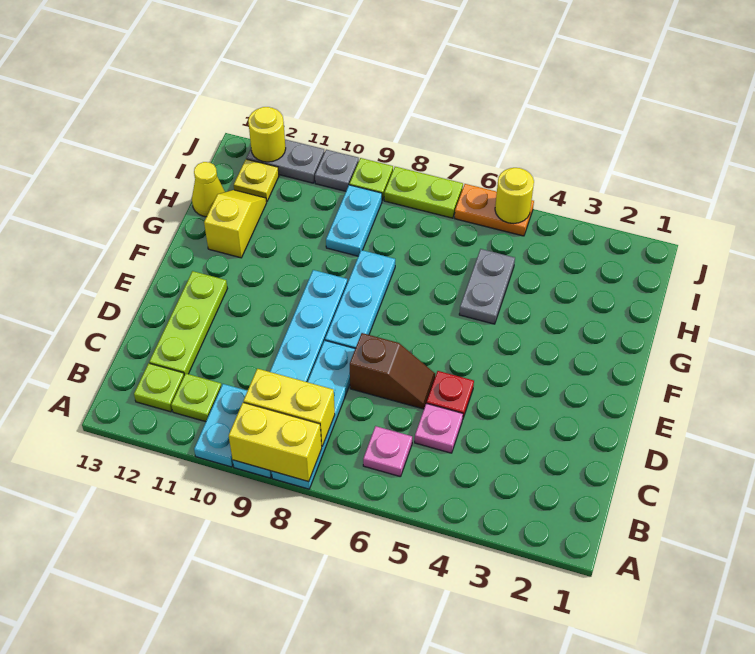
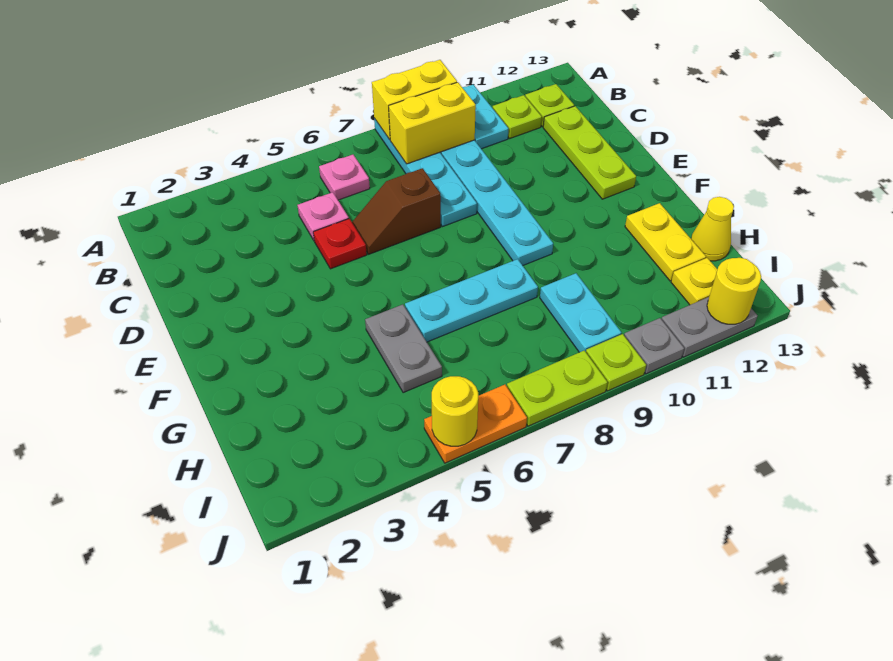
cyan plate E8:G8 level 1 -> cyan plate G6:G8 level 1
yellow slope G12:H12 level 1 top G -> yellow plate G12:H12 level 1

